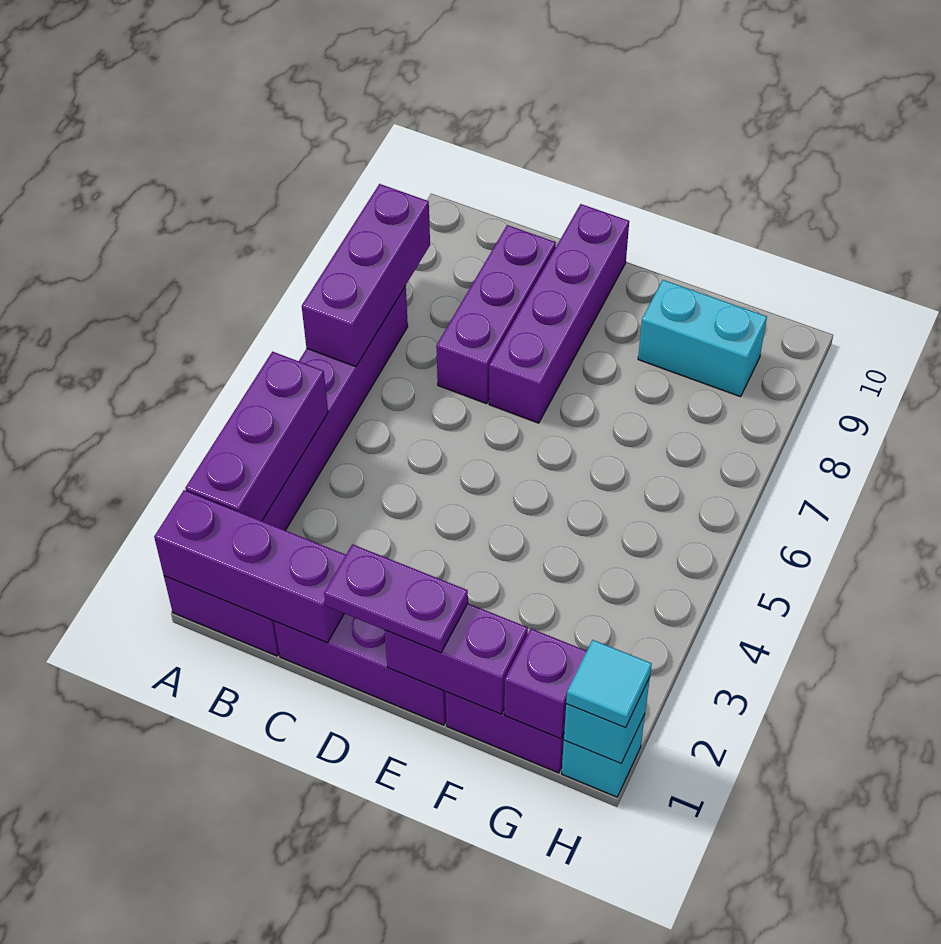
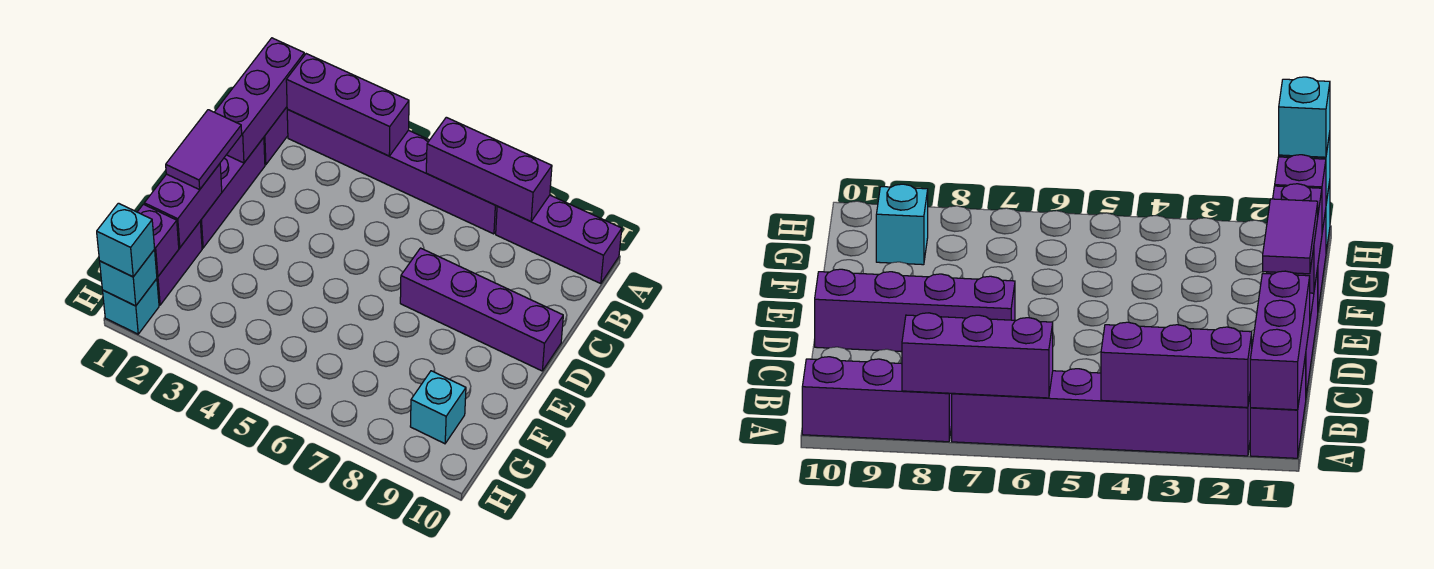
purple brick C7:C9 level 1 -> purple brick A8:A10 level 1
purple plate D1:E1 level 3 -> purple tile D1:E1 level 3
cyan brick F9:G9 level 1 -> cyan brick G9 level 1
cyan tile H1 level 3 -> cyan brick H1 level 3

